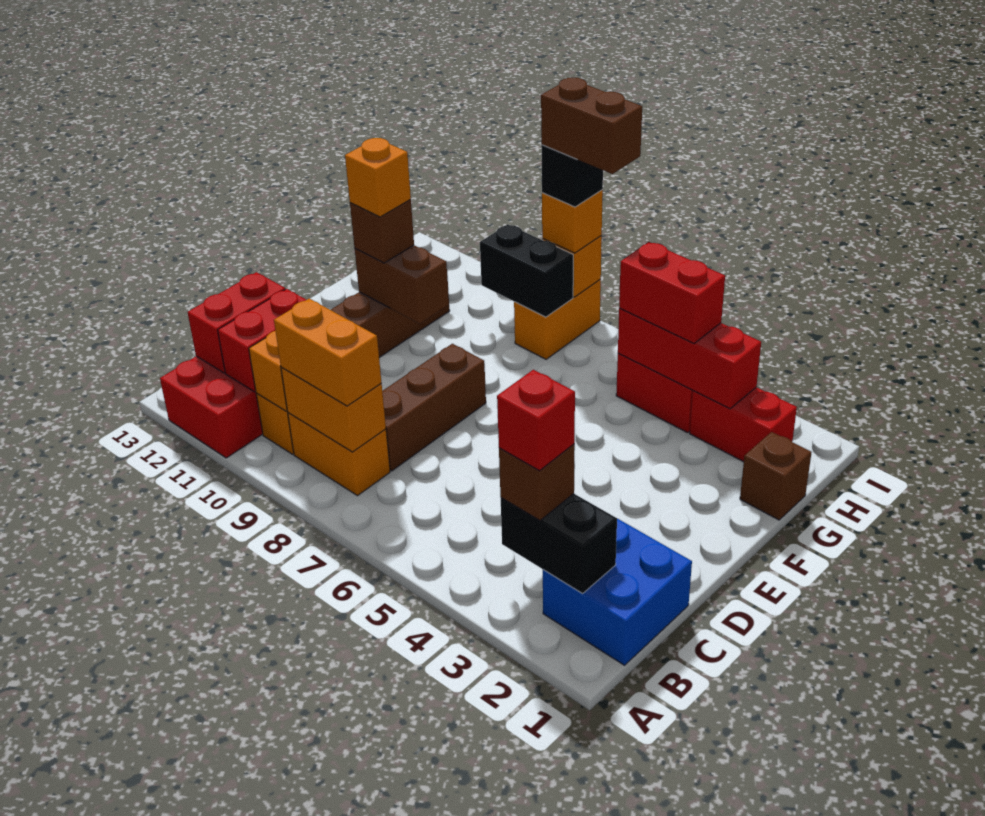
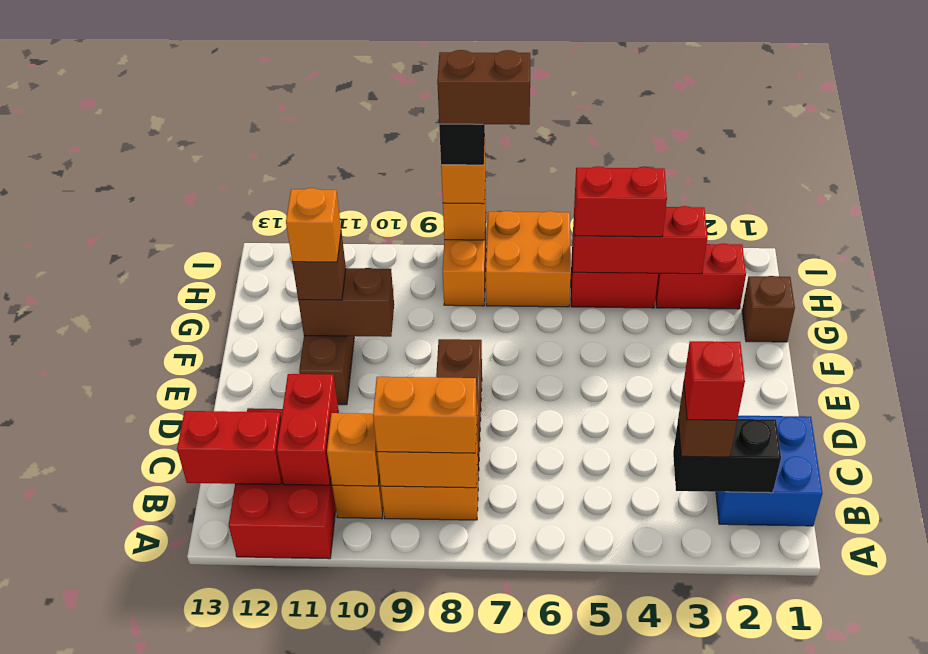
red brick B12:C12 level 2 -> red brick B12:B13 level 2
none -> orange brick H6:I7 level 1
black brick H8:H9 level 2 -> none

